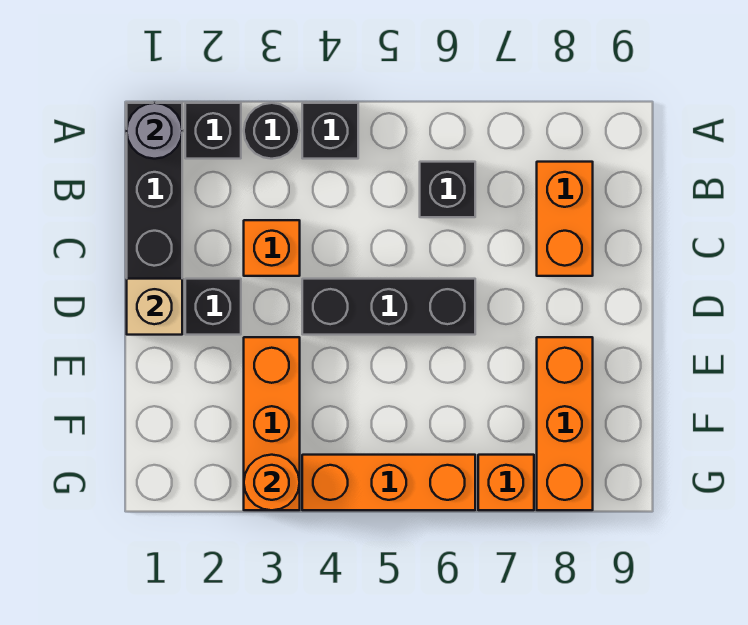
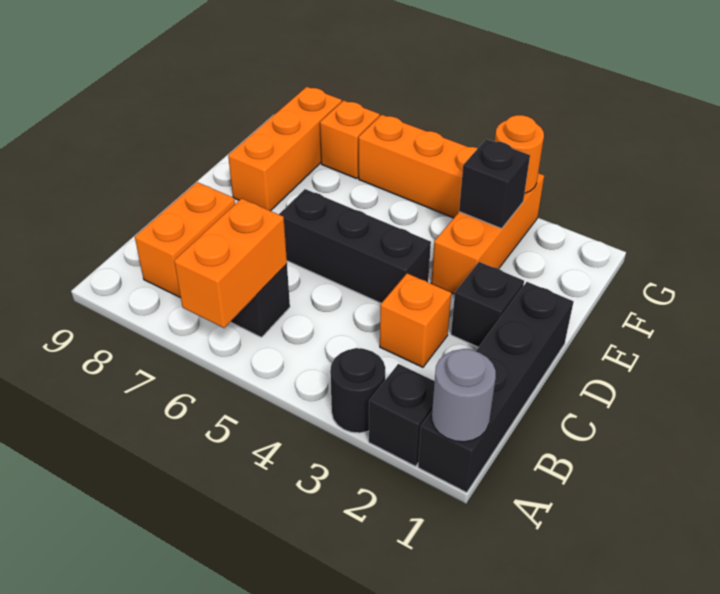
black brick A4 level 1 -> black brick F3 level 2
none -> orange brick A6:B6 level 2
tan brick D1 level 2 -> none

